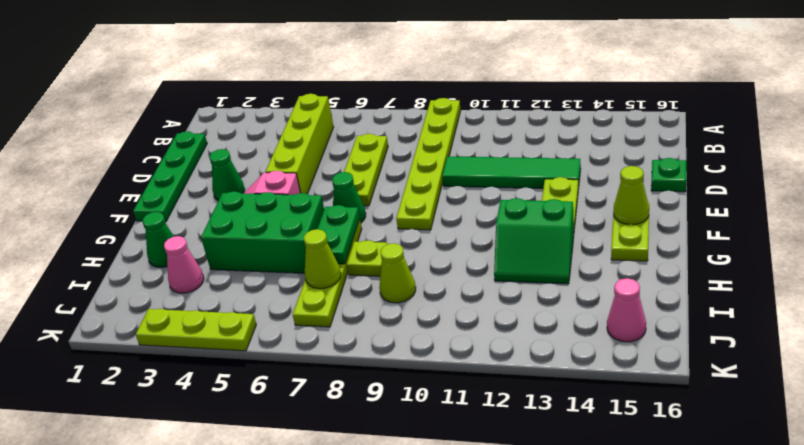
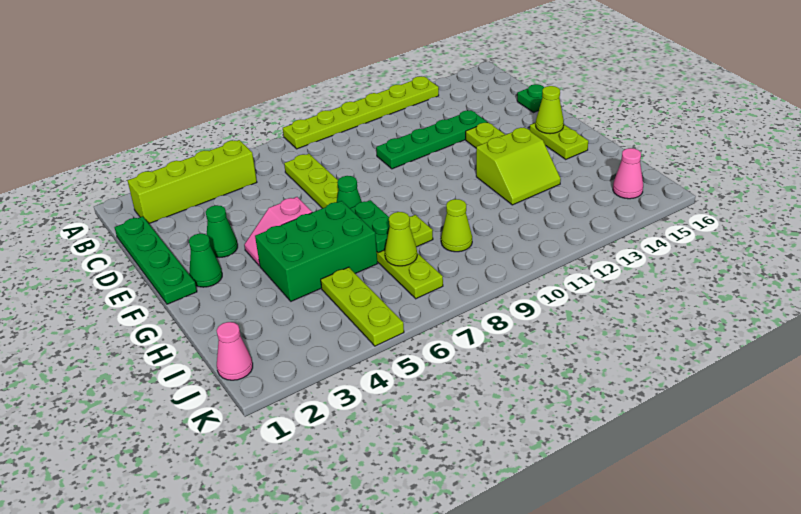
lime plate A9:F9 level 1 -> lime plate A8:A13 level 1
lime brick B5:E5 level 1 -> lime brick B2:B5 level 1
green tile D10:D13 level 1 -> green plate D10:D13 level 1
green slope G12:H13 level 1 top G -> lime slope G12:H13 level 1 top G
green cone H2 level 1 -> green cone F2 level 1
pink cone I3 level 1 -> pink cone J1 level 1
lime plate K3:K5 level 1 -> lime plate I5:K5 level 1

